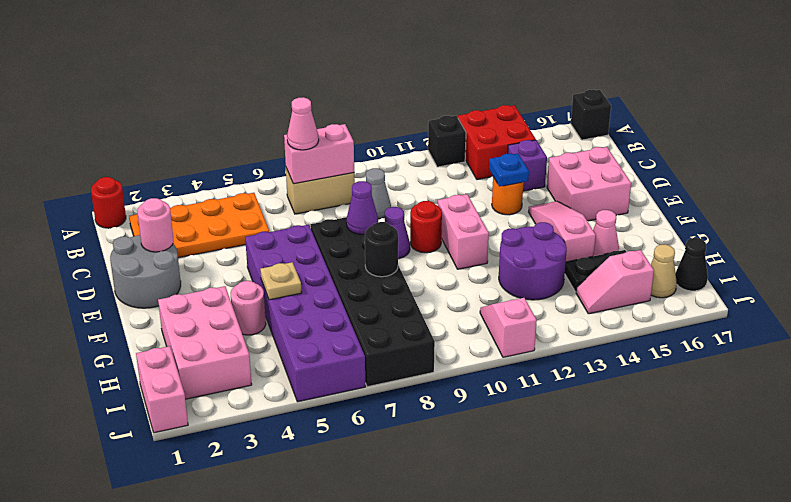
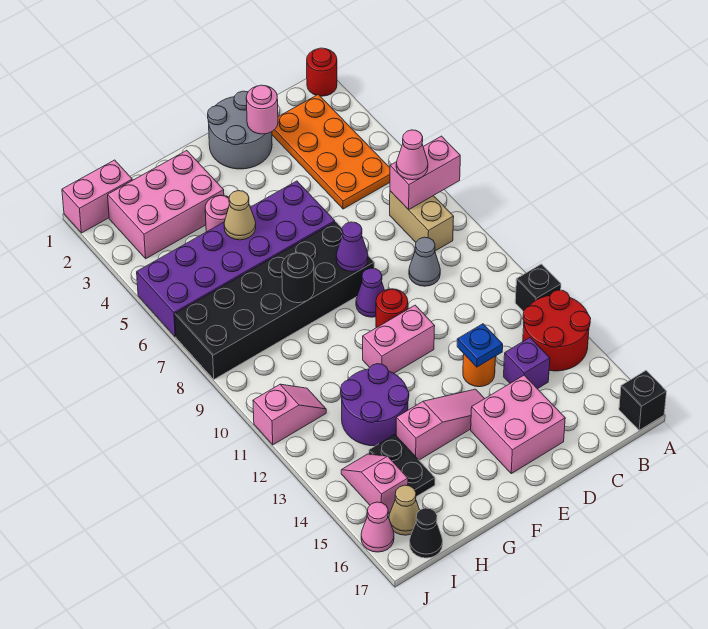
red brick A13:B14 level 1 -> red round brick A13:B14 level 1
pink brick B7:B8 level 2 -> pink brick A7:B7 level 2
tan plate G5 level 2 -> tan cone G5 level 2
pink cone G15 level 1 -> pink cone J16 level 1

